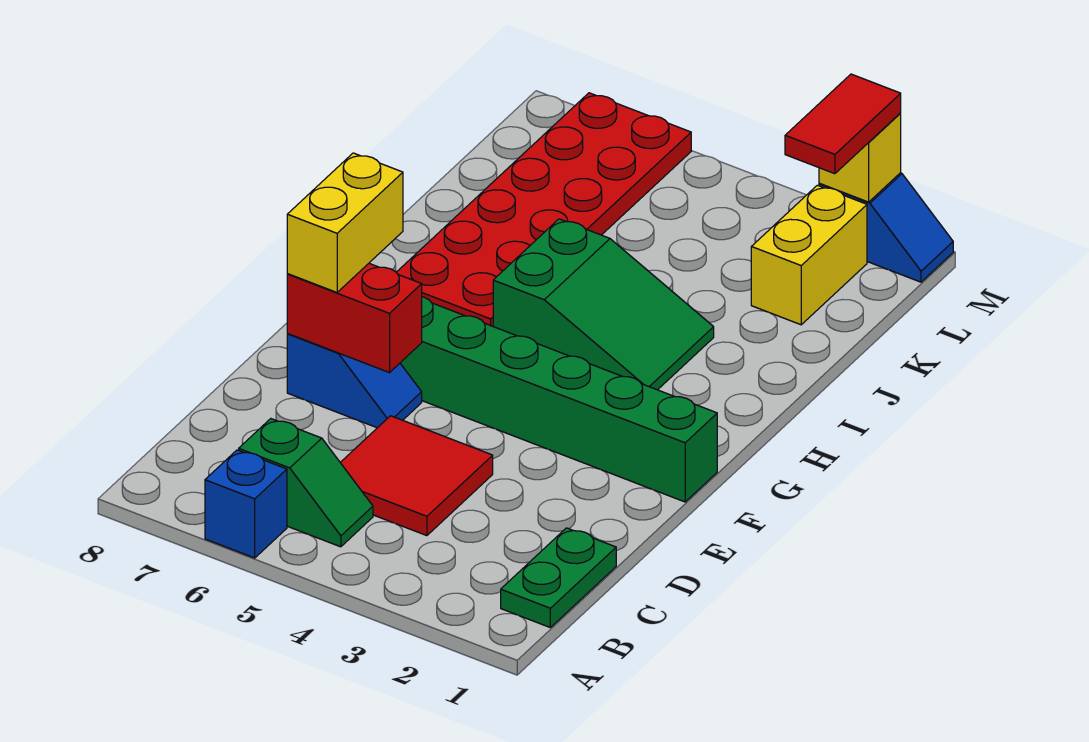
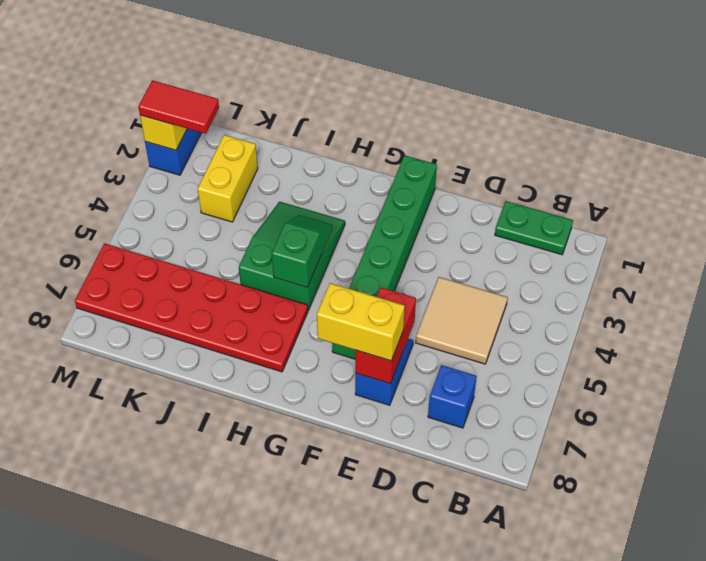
blue brick A6 level 1 -> blue brick C7 level 1
green slope B5:B6 level 1 top 6 -> green slope H4:H5 level 2 top 5
red tile C4:D5 level 1 -> tan tile C4:D5 level 1
yellow brick K2:L2 level 1 -> yellow brick K2:K3 level 1

